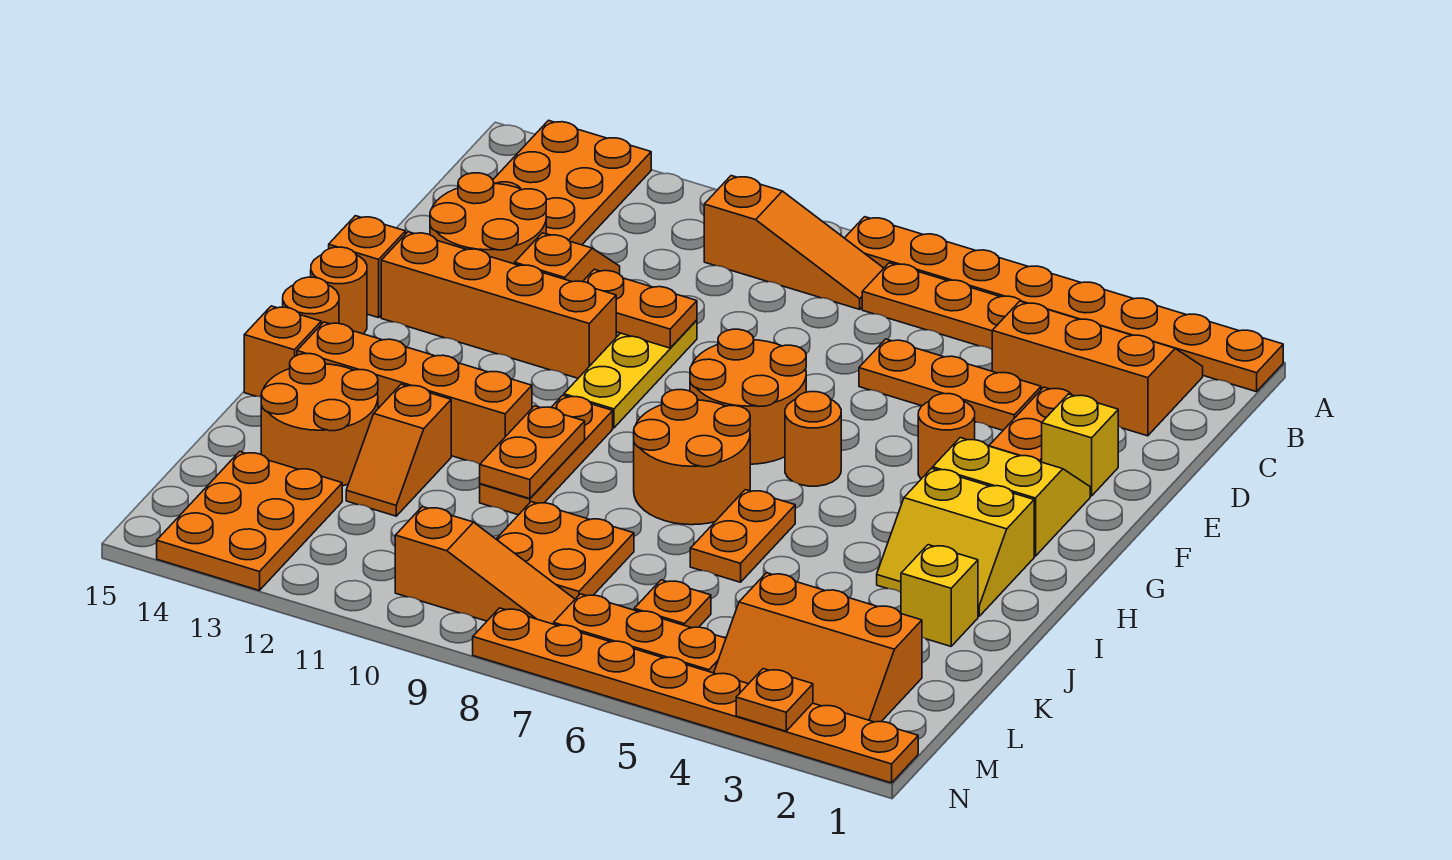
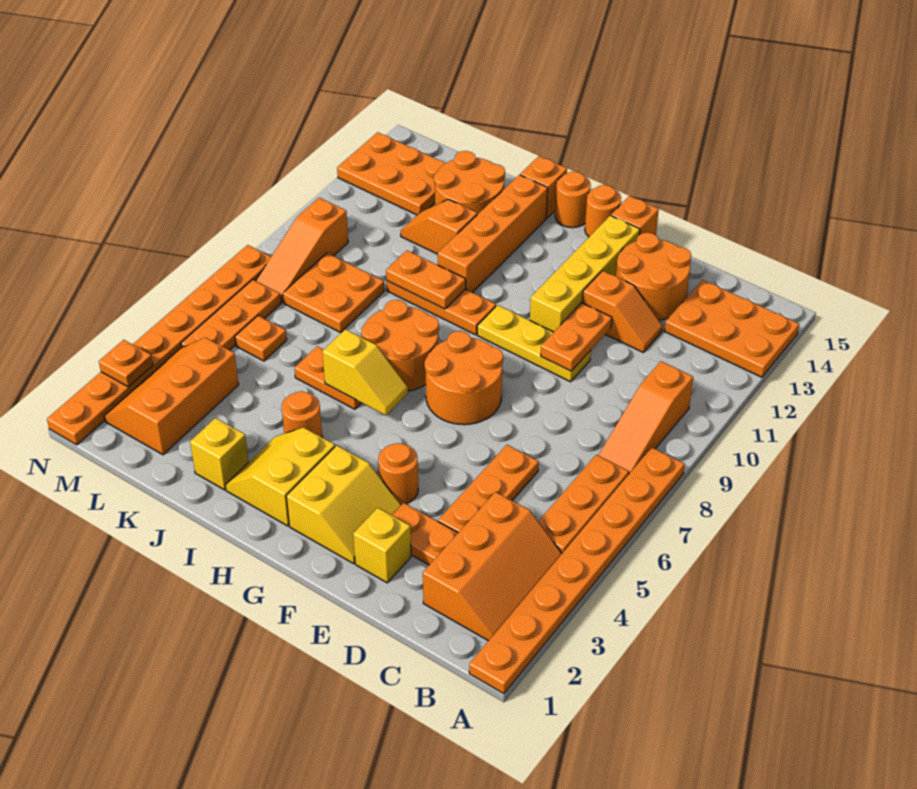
orange brick F11:F14 level 1 -> yellow brick F11:F14 level 1
orange round brick G6 level 1 -> orange round brick I4 level 1
none -> yellow slope H6:I6 level 2 top I

